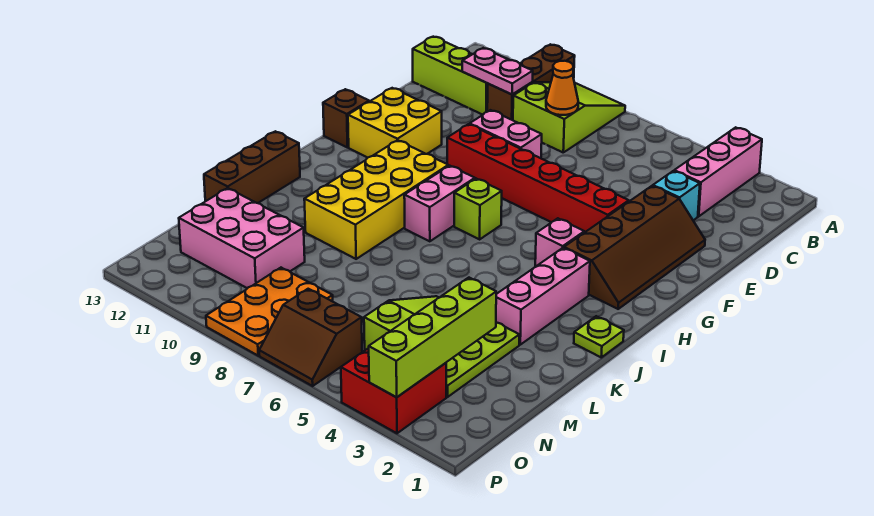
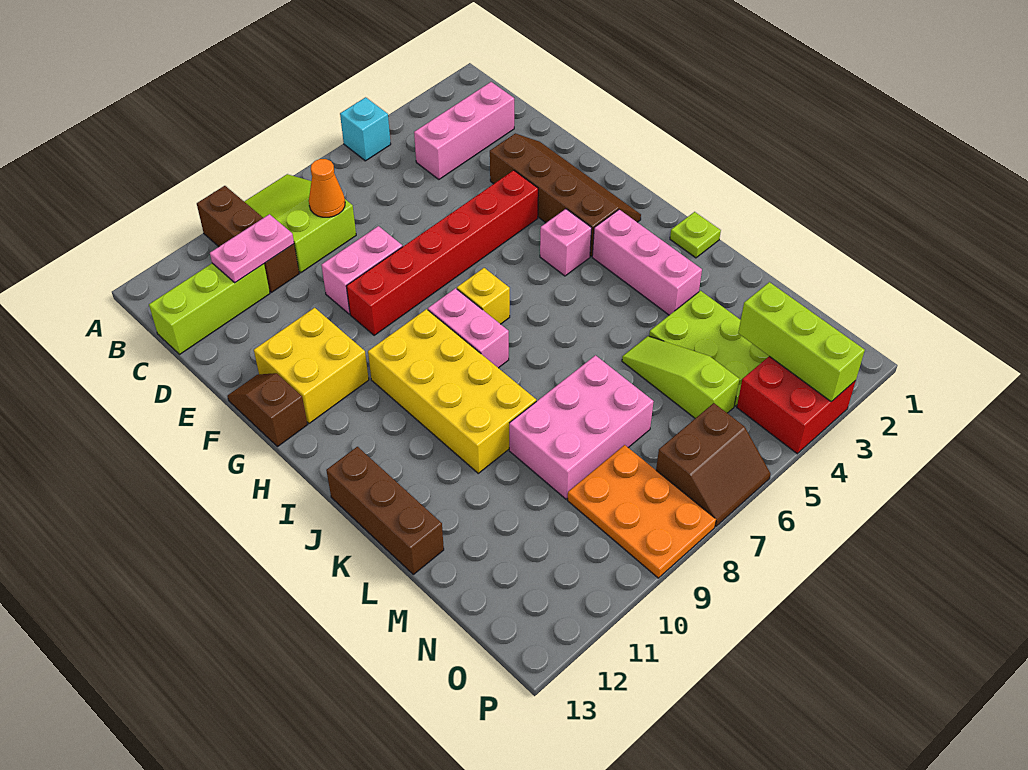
pink brick A3:C3 level 1 -> pink brick C2:C4 level 1
cyan brick D3 level 1 -> cyan brick A5 level 1
lime brick H7 level 1 -> yellow brick H7 level 1
lime brick M3:P3 level 2 -> lime brick N3:P3 level 2
pink brick M10:N12 level 1 -> pink brick L7:M9 level 1

